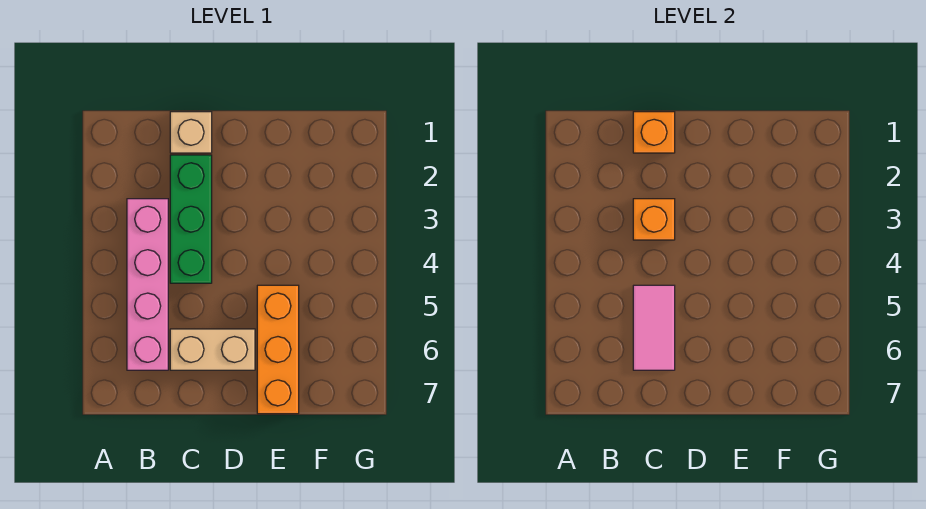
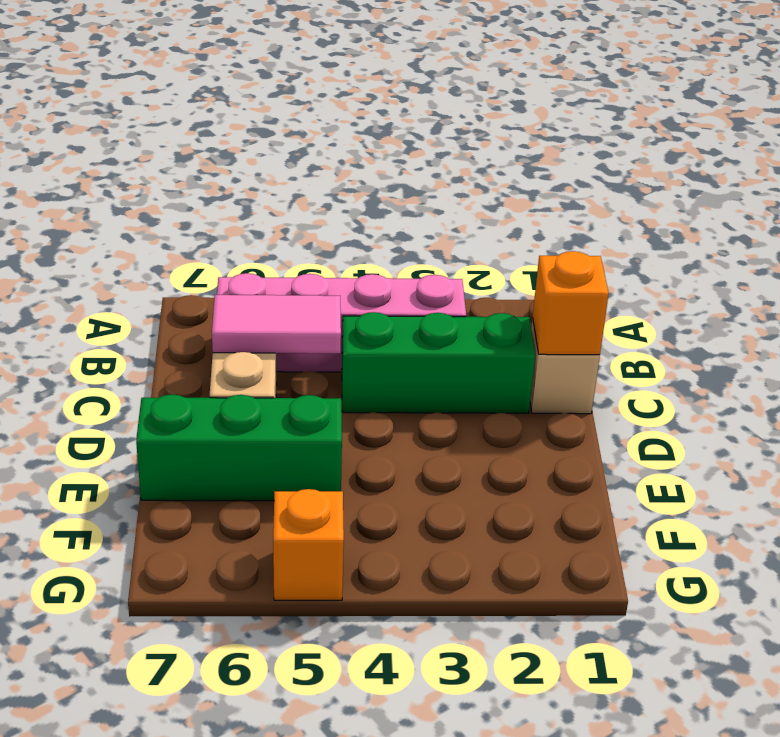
orange brick C3 level 2 -> orange brick G5 level 1
orange brick E5:E7 level 1 -> green brick E5:E7 level 1

